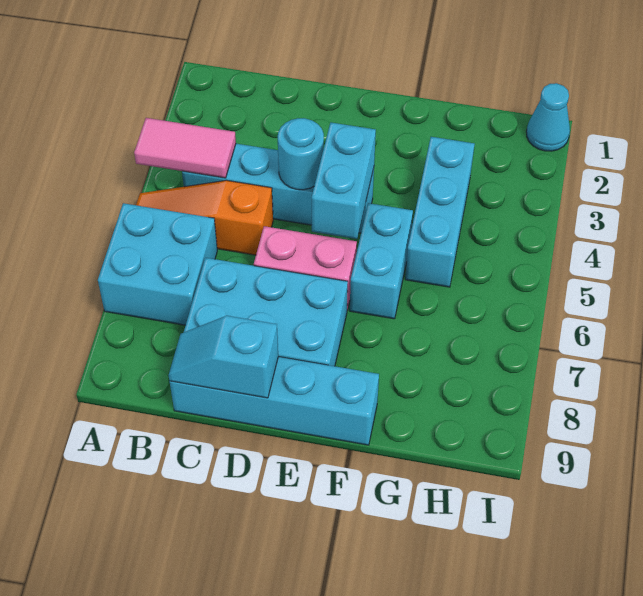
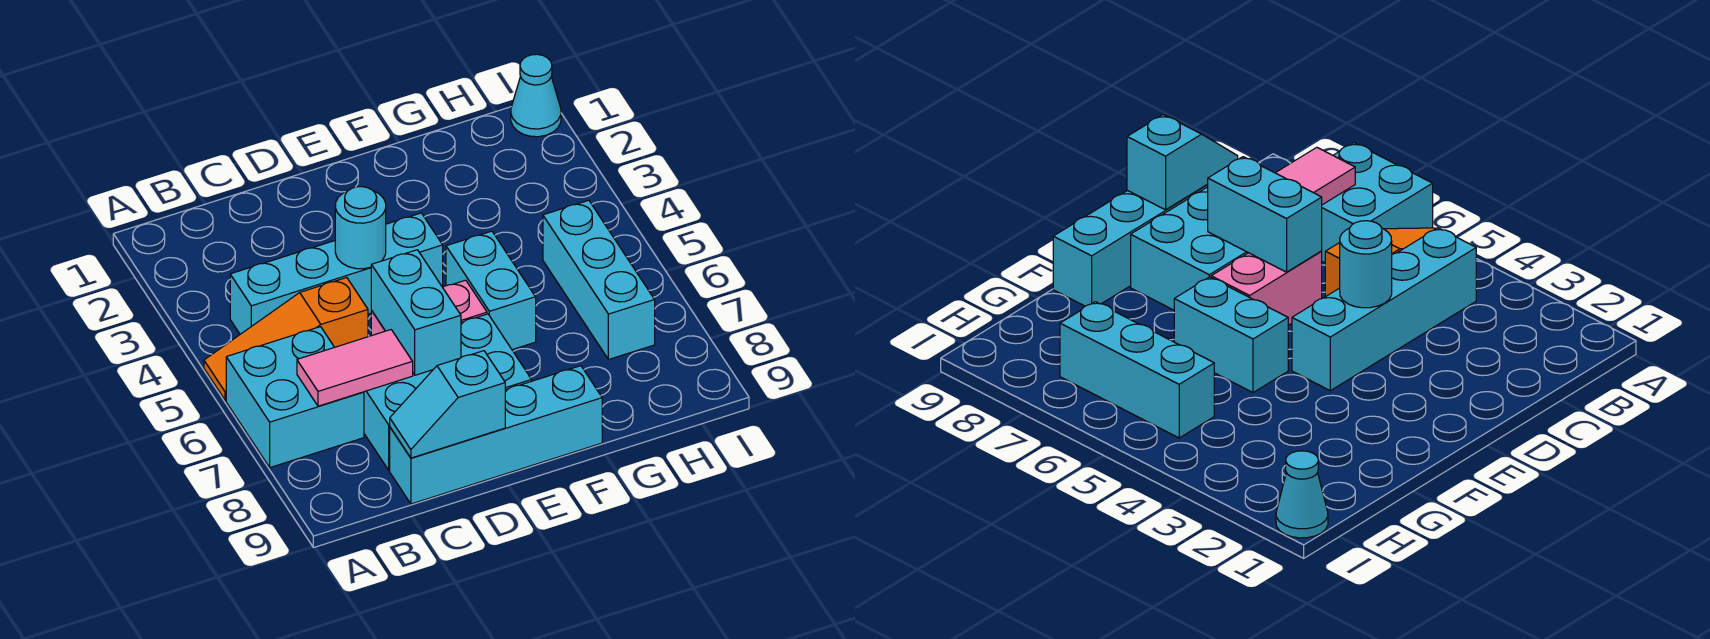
pink tile A4:B4 level 2 -> pink tile B7:C7 level 2
cyan brick E4:E5 level 2 -> cyan brick D6:D7 level 2
cyan brick G3:G5 level 1 -> cyan brick H5:H7 level 1

